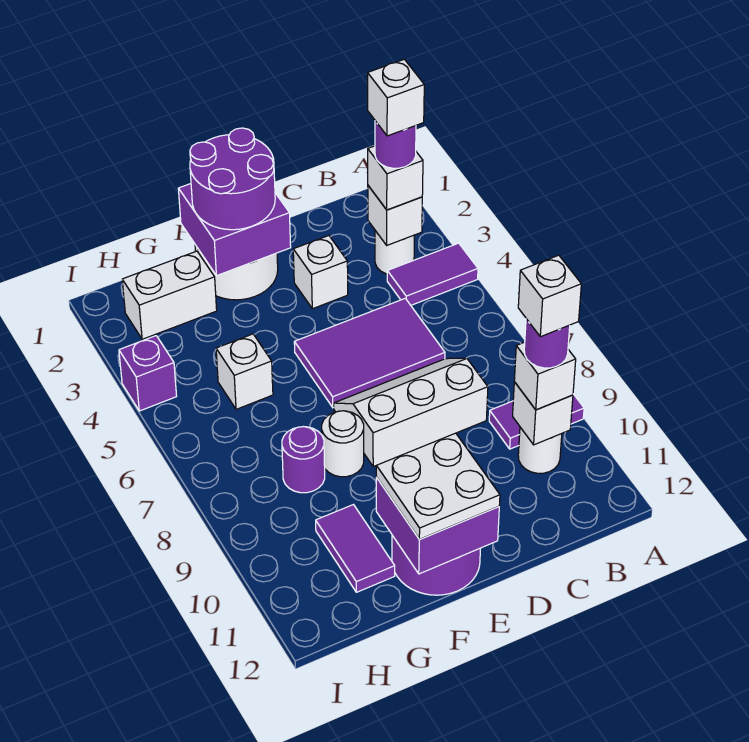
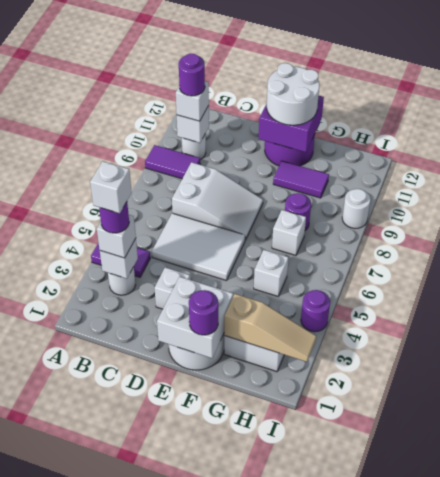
white brick B10 level 5 -> white brick G7 level 1
purple tile C5:E6 level 1 -> white tile C5:E6 level 1
white slope C7:E8 level 1 top 8 -> white slope C7:E8 level 1 top C
purple brick E1:F2 level 2 -> white brick E1:F2 level 2
purple round brick E1:F2 level 3 -> purple round brick F1 level 3
white plate E11:F12 level 3 -> white round brick E11:F12 level 3
white round brick F8 level 1 -> white round brick I9 level 1
none -> tan slope G2:I2 level 2 top G
purple tile G10:G11 level 1 -> purple tile F10:G10 level 1
purple brick I4 level 1 -> purple round brick I4 level 1

